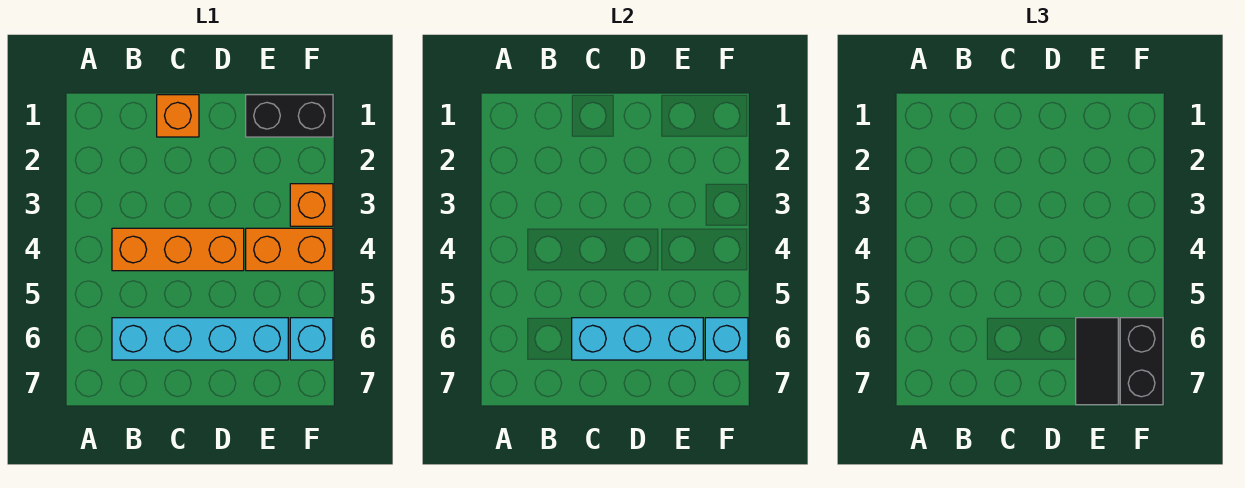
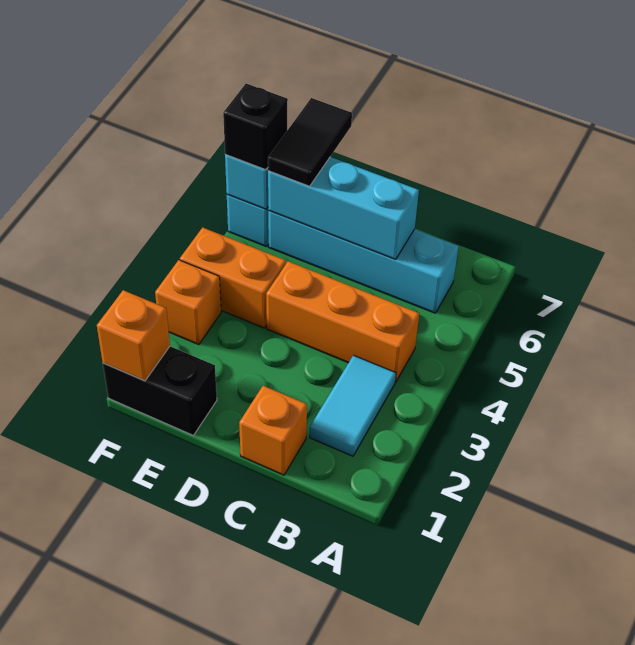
none -> cyan tile B2:B3 level 1
none -> orange brick F1 level 2
black brick F6:F7 level 3 -> black brick F6 level 3

